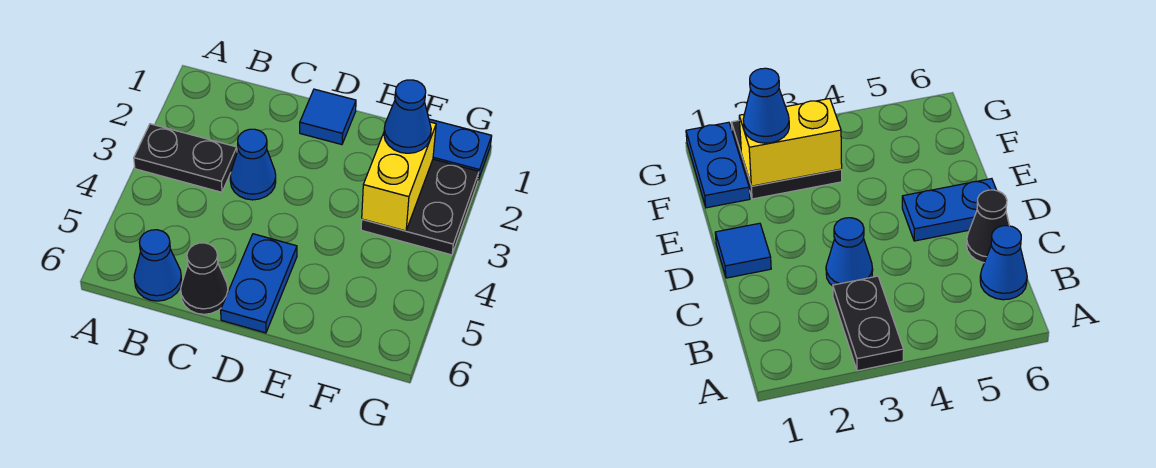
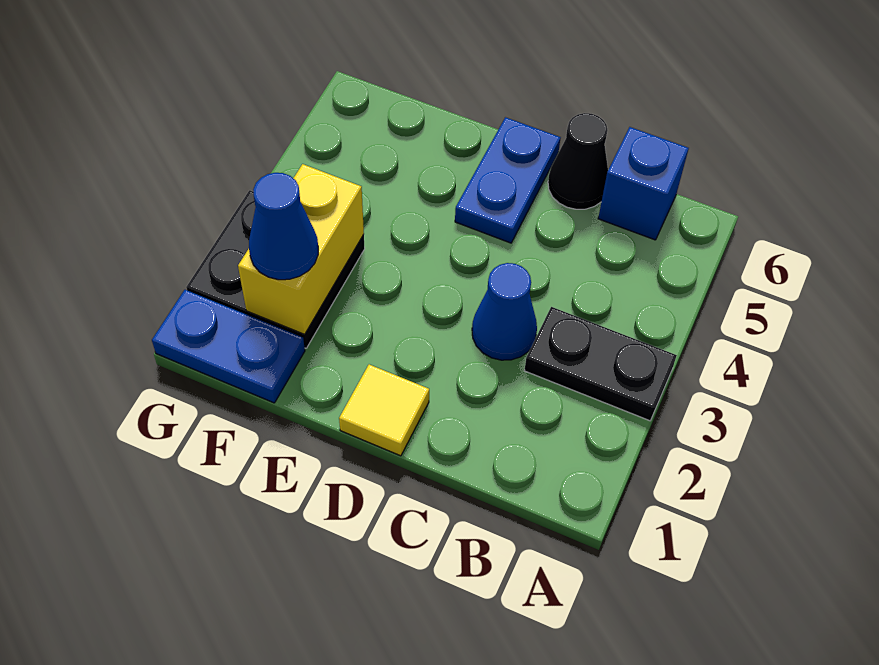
blue cone B6 level 1 -> blue brick B6 level 1
blue tile D1 level 1 -> yellow tile D1 level 1

